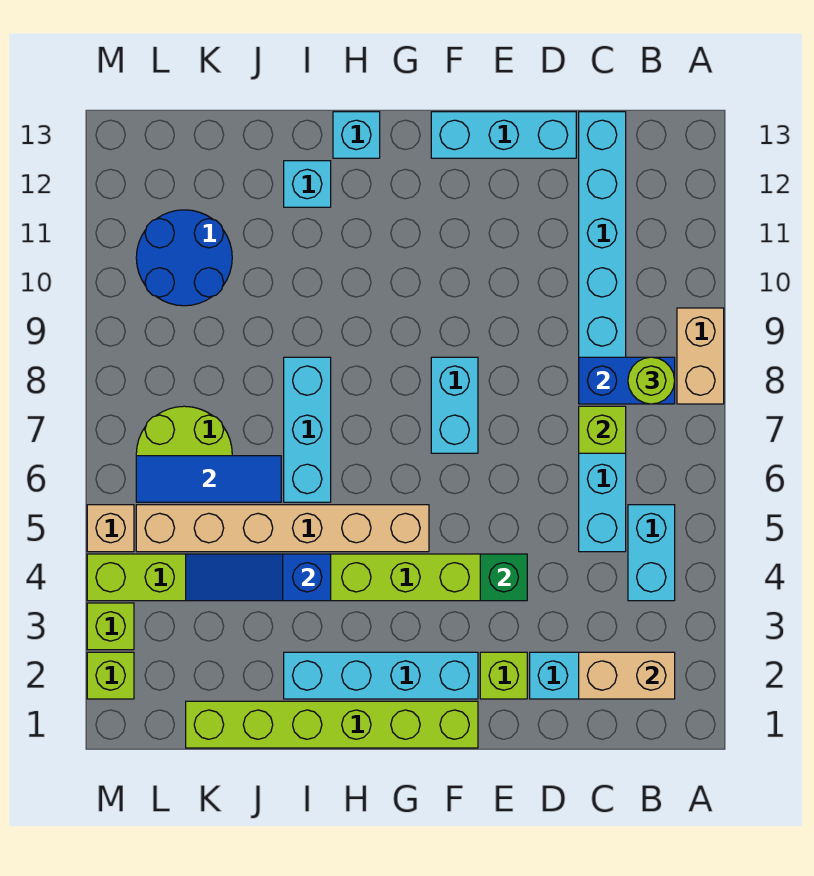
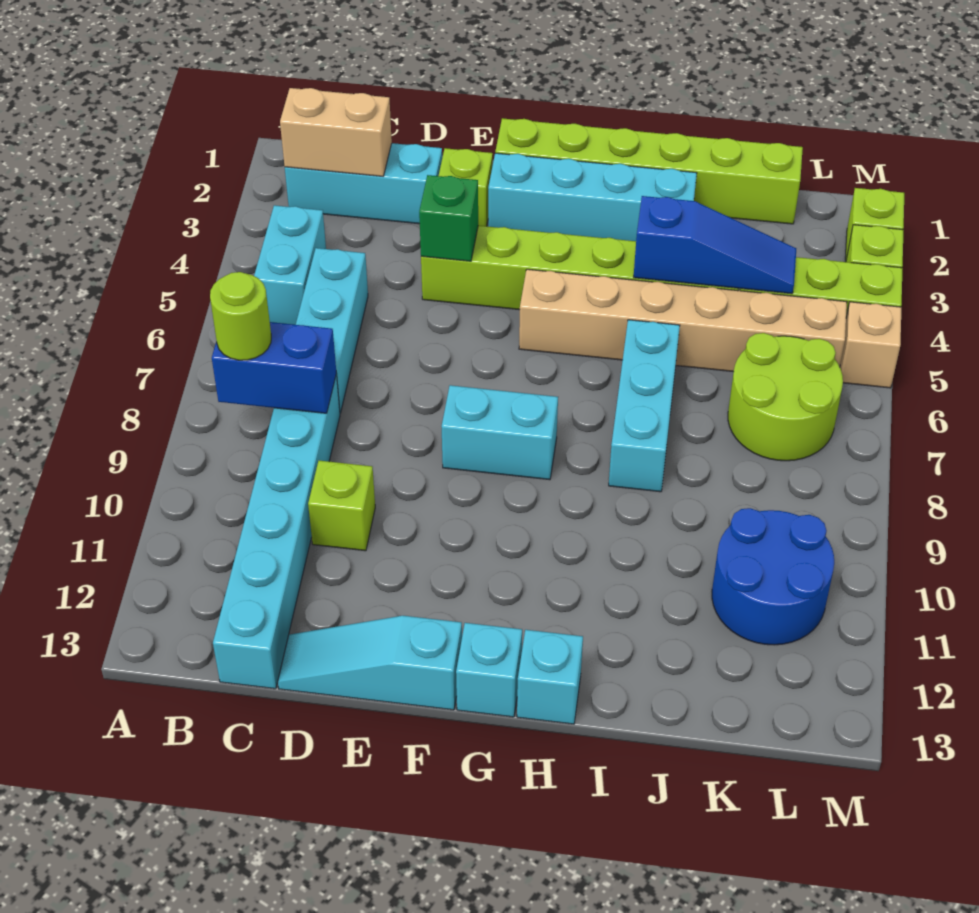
tan brick A8:A9 level 1 -> none
lime brick C7 level 2 -> lime brick D10 level 1
cyan brick D13:F13 level 1 -> cyan slope D13:F13 level 1 top F
cyan brick F7:F8 level 1 -> cyan brick F8:G8 level 1
cyan brick I12 level 1 -> cyan brick G13 level 1
blue tile J6:L6 level 2 -> none

